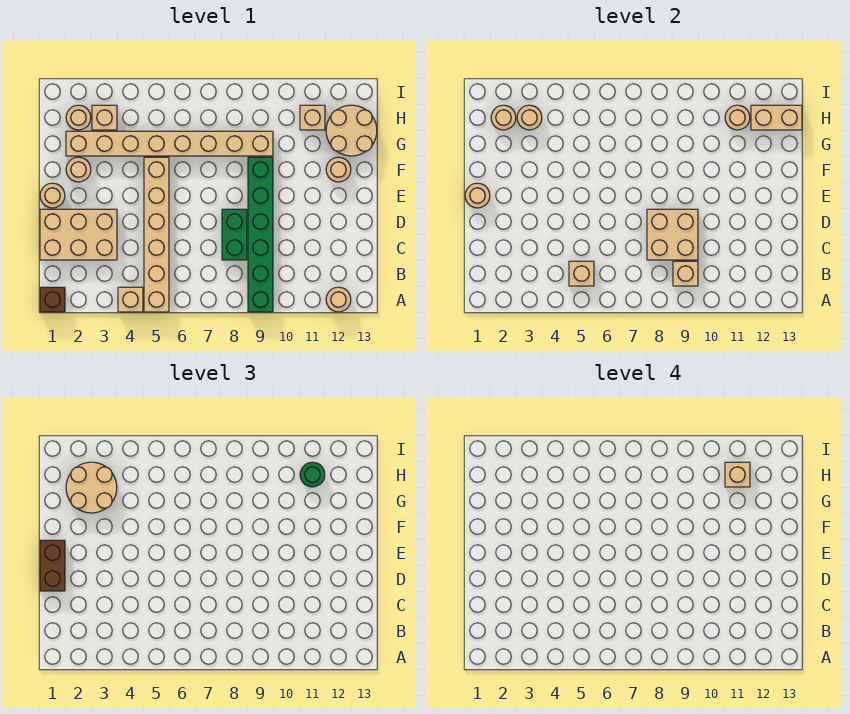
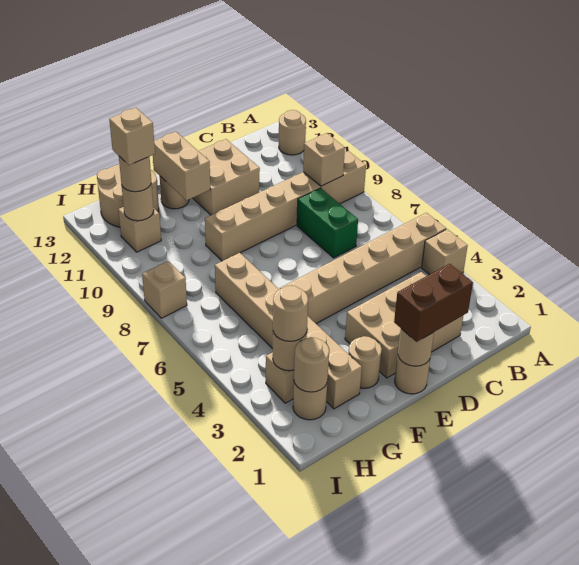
brown brick A1 level 1 -> none
green brick A9:F9 level 1 -> tan brick A9:F9 level 1
tan brick B5 level 2 -> tan brick I8 level 1
tan brick C1:D3 level 1 -> tan brick C2:E3 level 1
green brick C8:D8 level 1 -> green brick C7:C8 level 1
tan brick C8:D9 level 2 -> tan brick D11:E12 level 1
tan brick G2:G9 level 1 -> tan brick G2:G7 level 1
tan round brick G2:H3 level 3 -> tan round brick H3 level 3
green round brick H11 level 3 -> tan round brick H11 level 3
tan brick H12:H13 level 2 -> tan brick F11:F12 level 2

